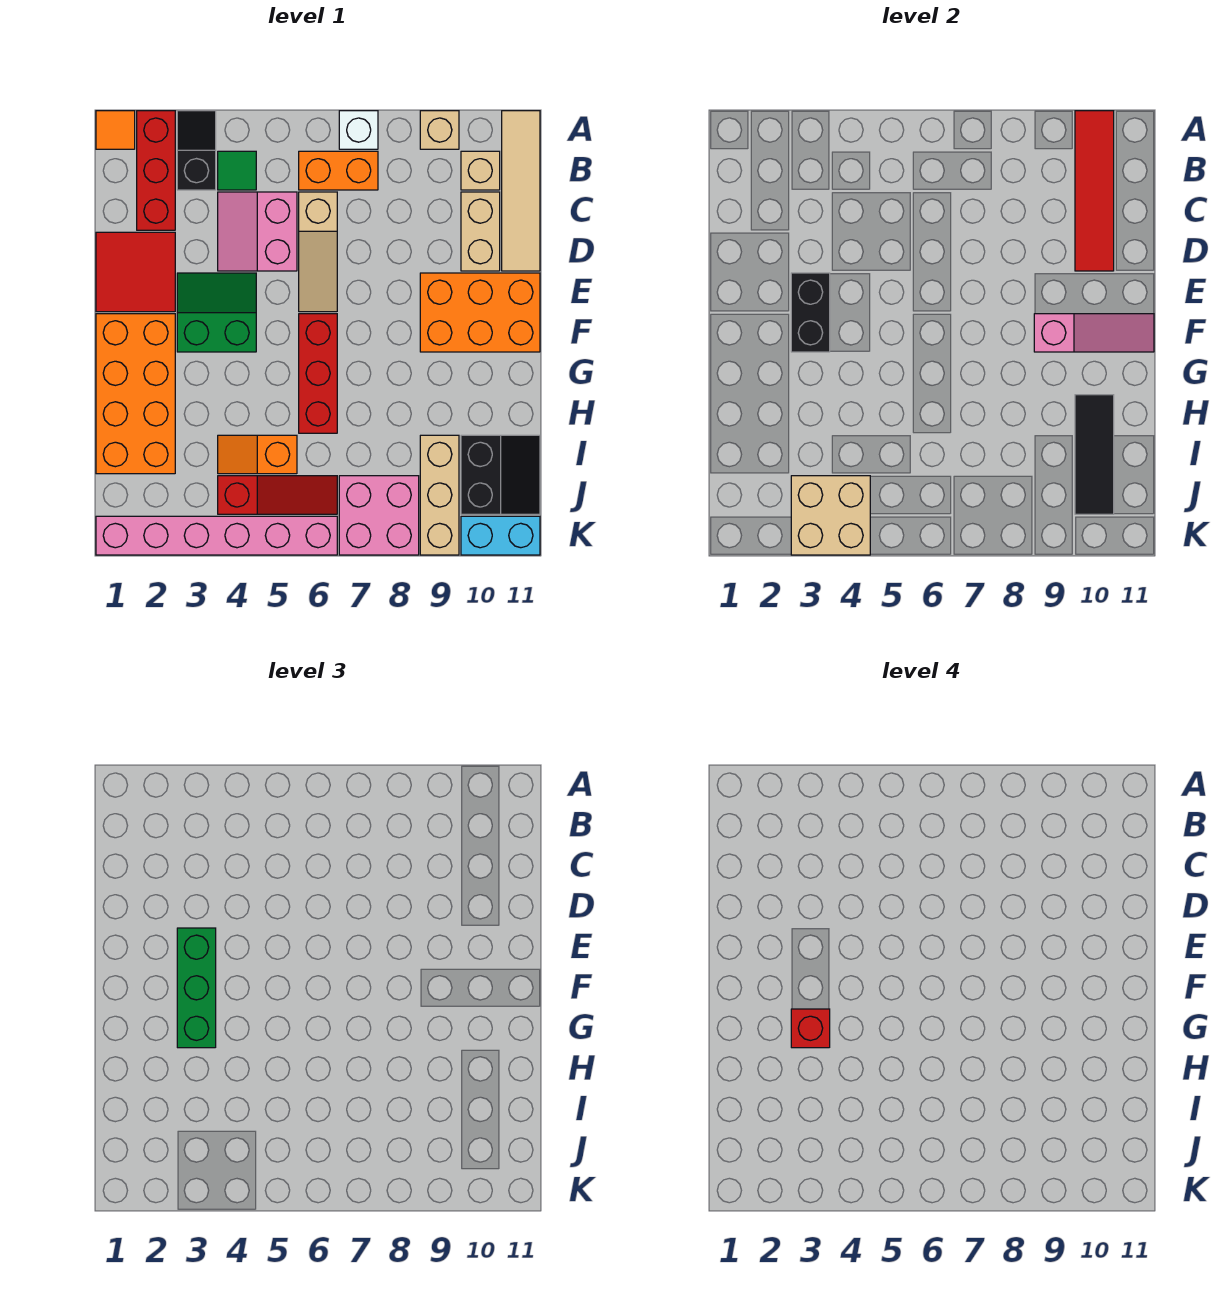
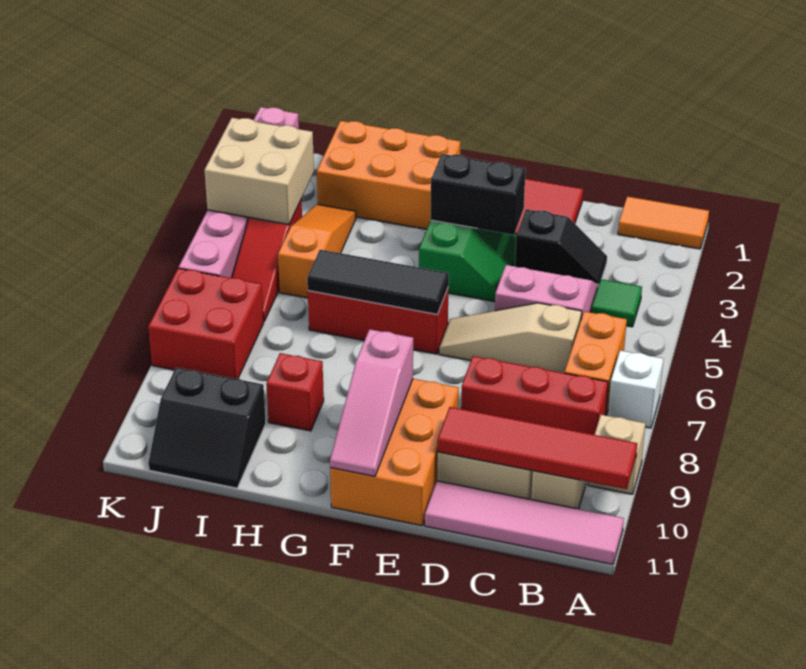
orange tile A1 level 1 -> orange tile A1:B1 level 1
red brick A2:C2 level 1 -> red brick B8:D8 level 1
black slope A3:B3 level 1 top B -> black slope C3:D3 level 1 top D
tan tile A11:D11 level 1 -> pink tile A11:D11 level 1
green brick E3:G3 level 3 -> none
orange brick F1:I2 level 1 -> orange brick G1:I2 level 1
red brick G3 level 4 -> red brick H9 level 1
black tile H10:J10 level 2 -> black tile F6:H6 level 2
orange slope I4:I5 level 1 top 5 -> orange slope I3:I5 level 1 top 5
tan brick I9:K9 level 1 -> none
pink brick J7:K8 level 1 -> red brick J7:K8 level 1
cyan brick K10:K11 level 1 -> none

